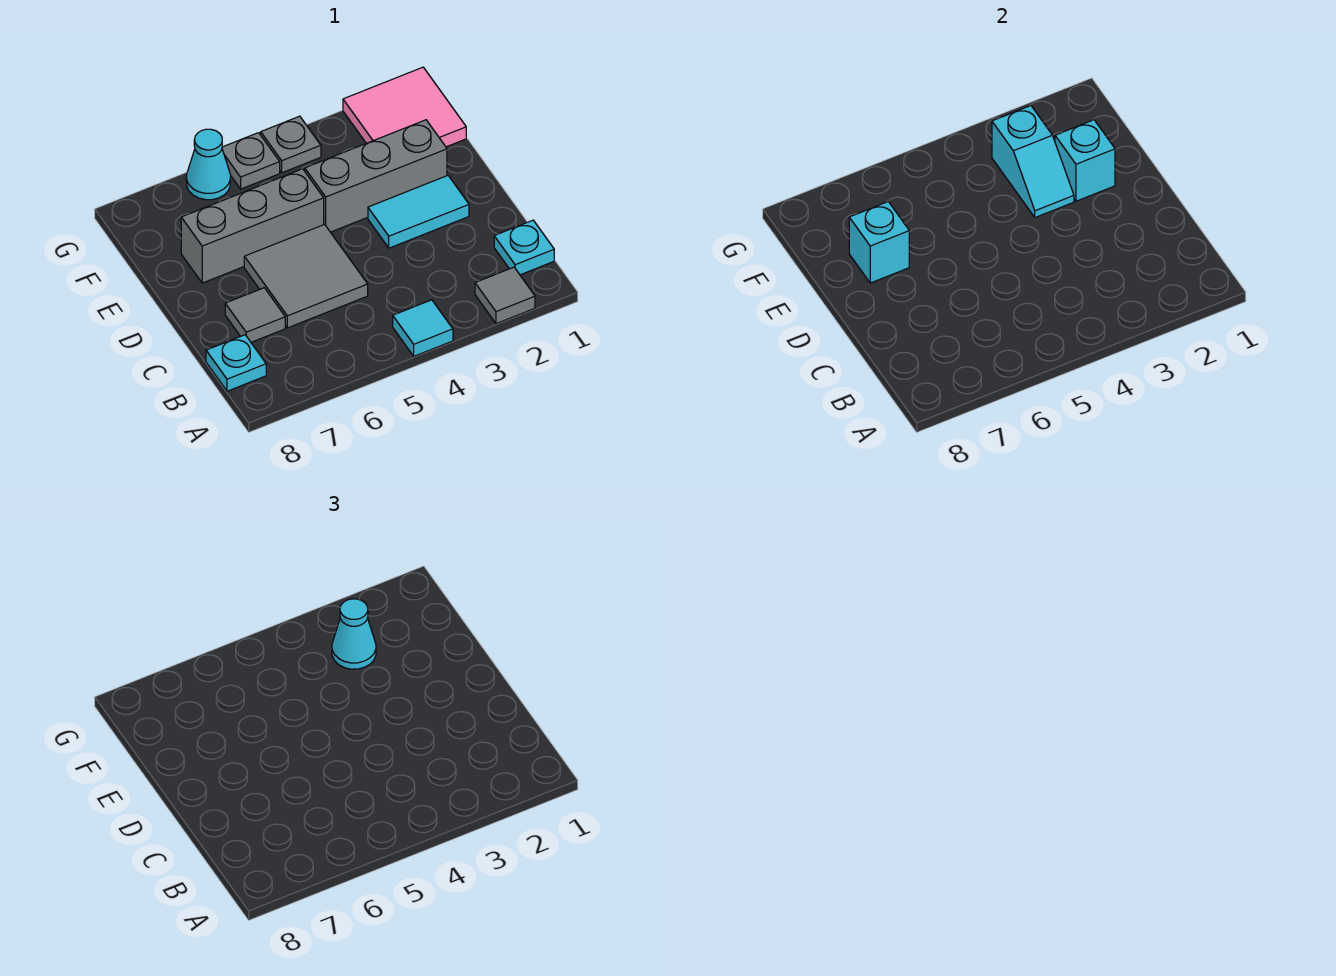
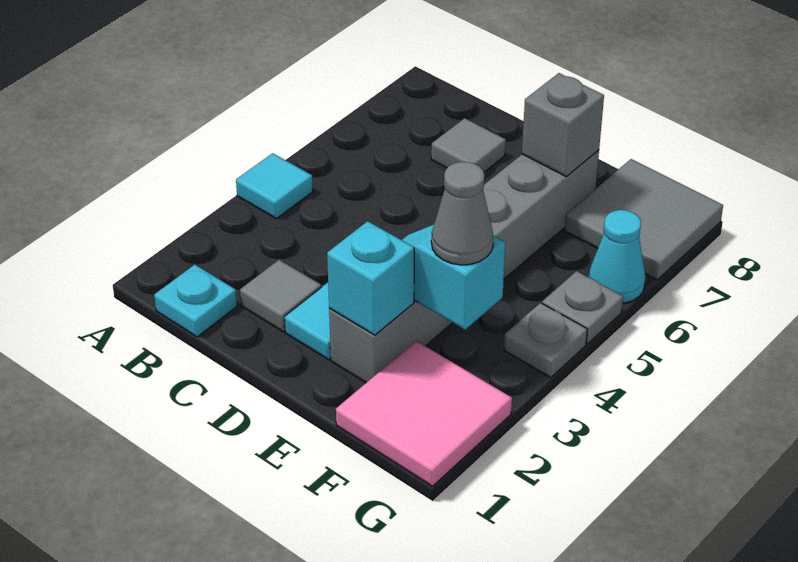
grey tile A2 level 1 -> grey tile C2 level 1
cyan plate B8 level 1 -> none
grey tile C5:D6 level 1 -> grey tile F7:G8 level 1
cyan brick E7 level 2 -> grey brick E7 level 2
cyan cone F3 level 3 -> grey cone F3 level 3

